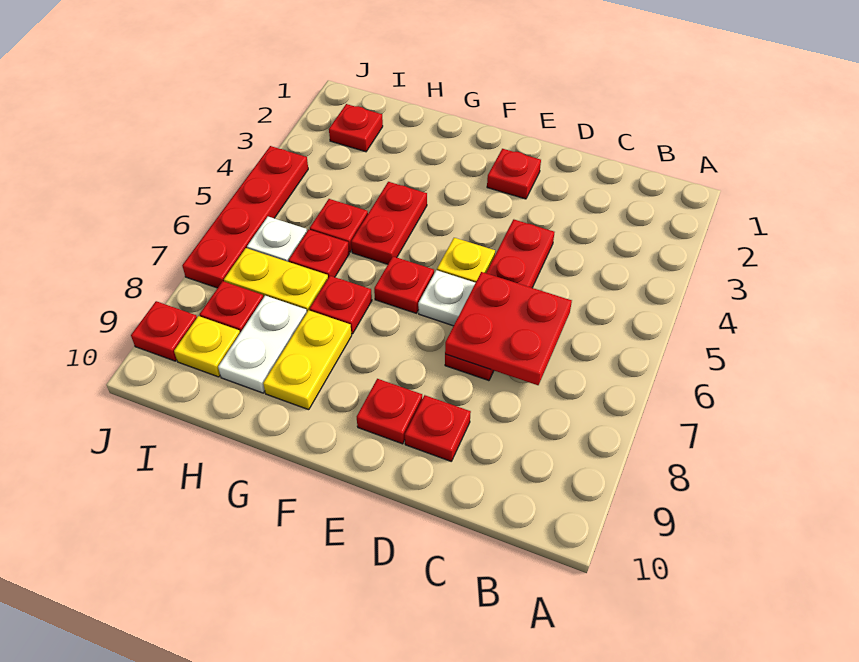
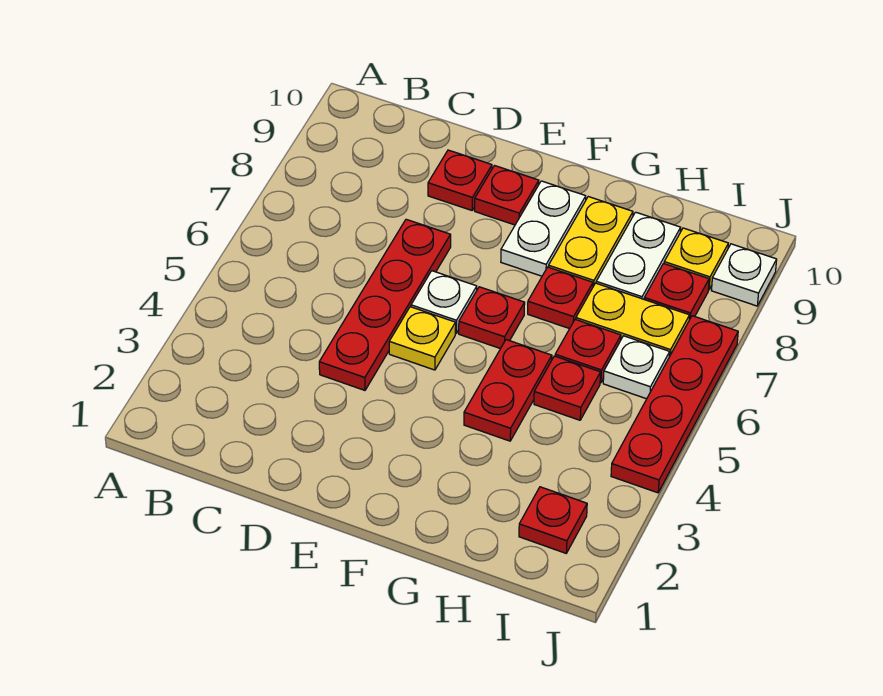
red plate C6:D7 level 2 -> none
red plate E2 level 1 -> none
none -> white plate F8:F9 level 1
red plate J9 level 1 -> white plate J9 level 1

